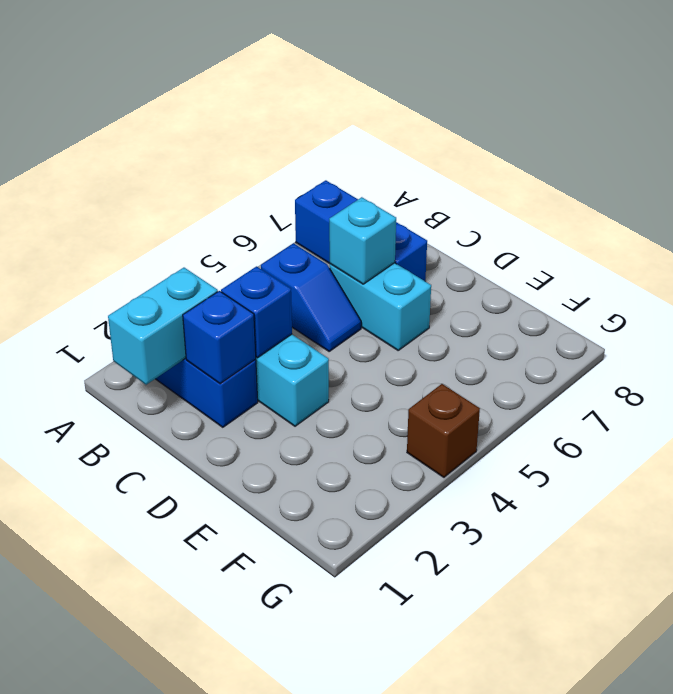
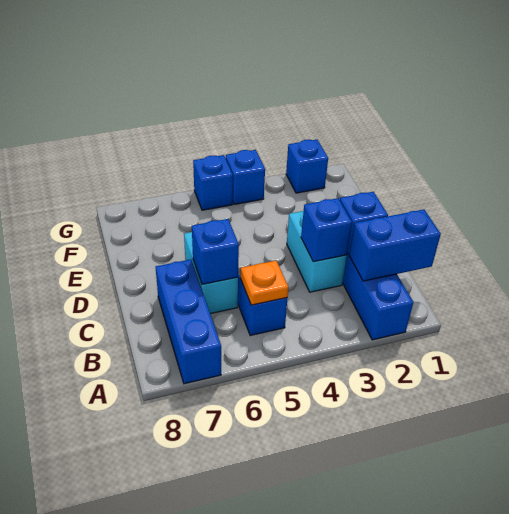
cyan brick B1:B2 level 2 -> blue brick B1:B2 level 2
none -> orange plate B5 level 2
cyan brick C6 level 2 -> blue brick C6 level 2
none -> blue brick G2 level 1
brown brick G4 level 1 -> blue brick G4 level 1
none -> blue brick G5 level 1

